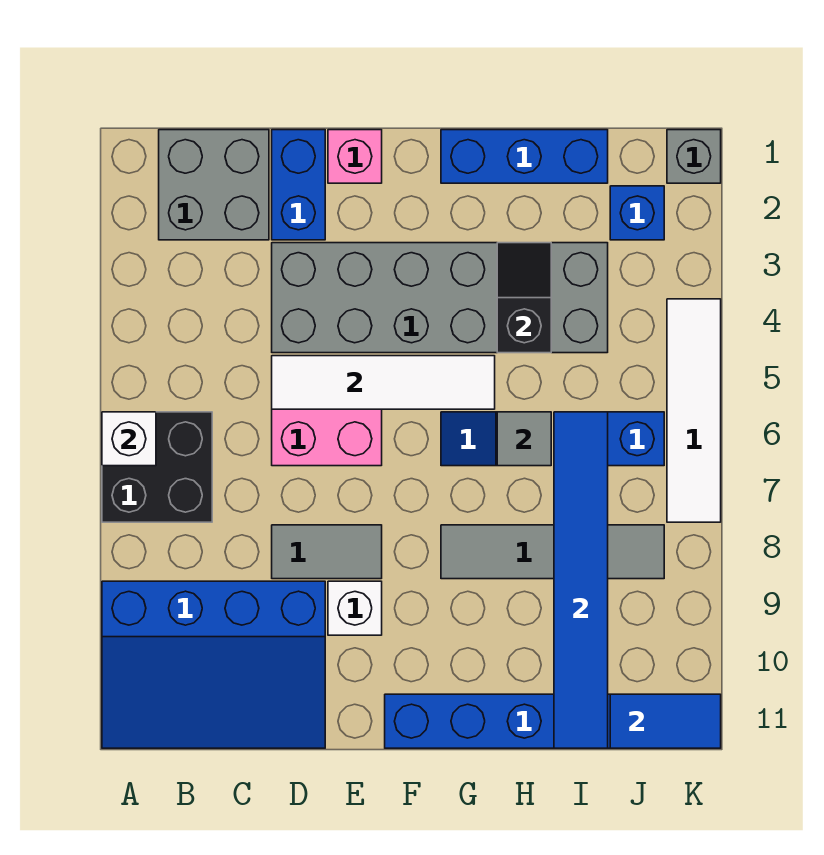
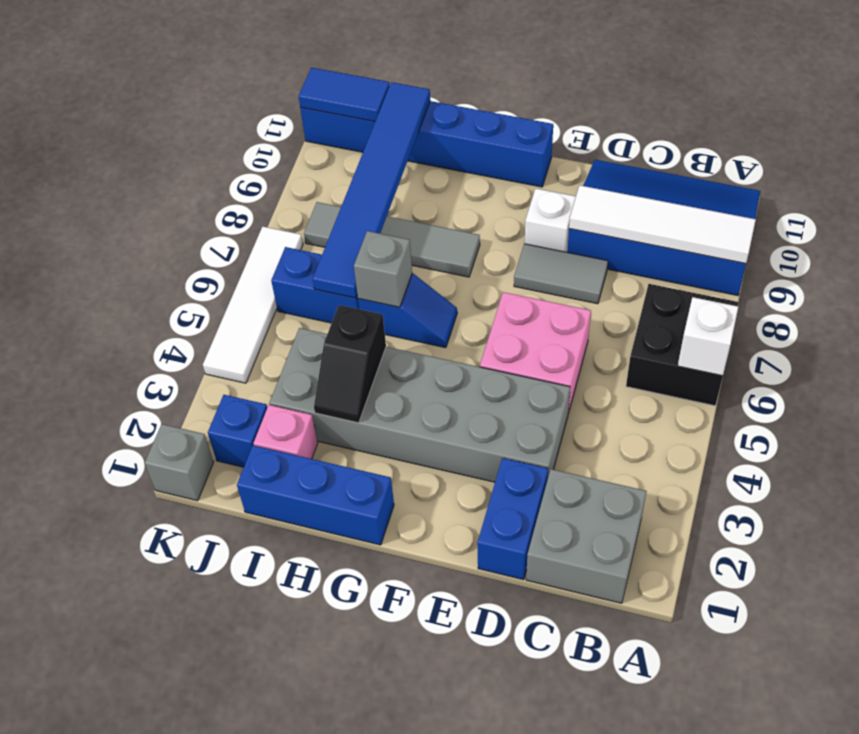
white tile D5:G5 level 2 -> white tile A9:D9 level 2
pink brick E1 level 1 -> pink brick I2 level 1
grey tile H6 level 2 -> grey brick H6 level 2

